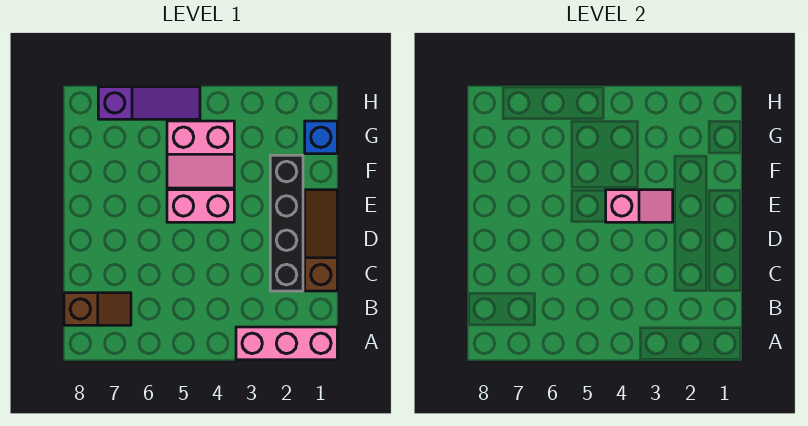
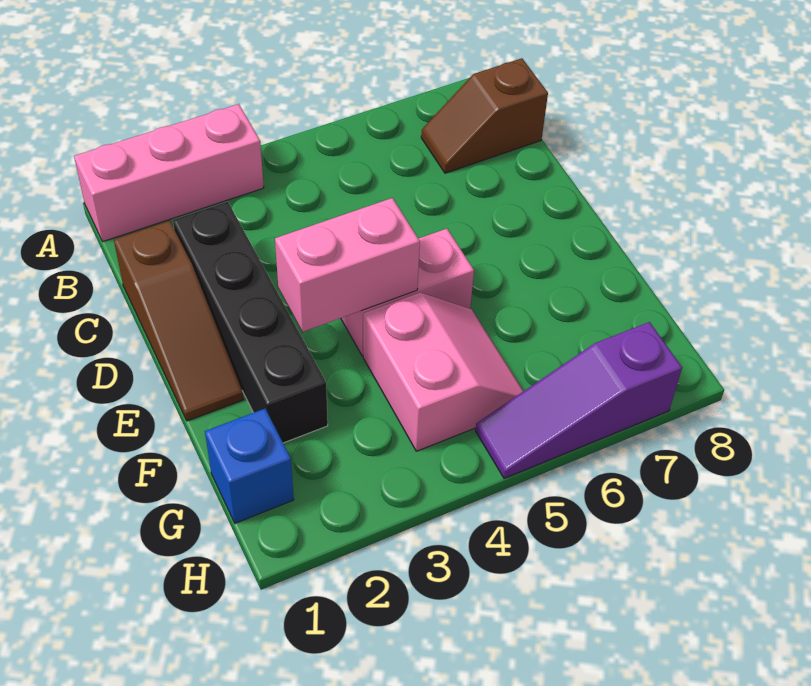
pink slope E3:E4 level 2 top 4 -> pink brick E3:E4 level 2
pink slope F4:G5 level 1 top G -> pink slope F4:G5 level 1 top 4

